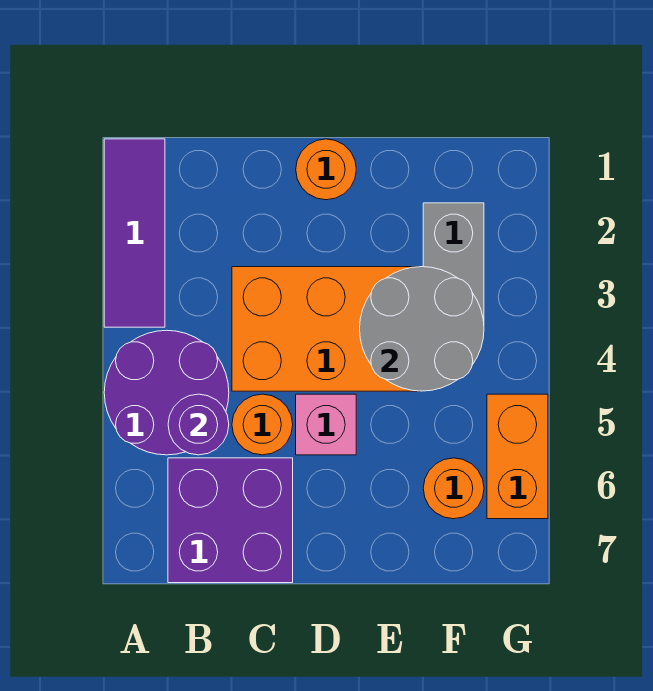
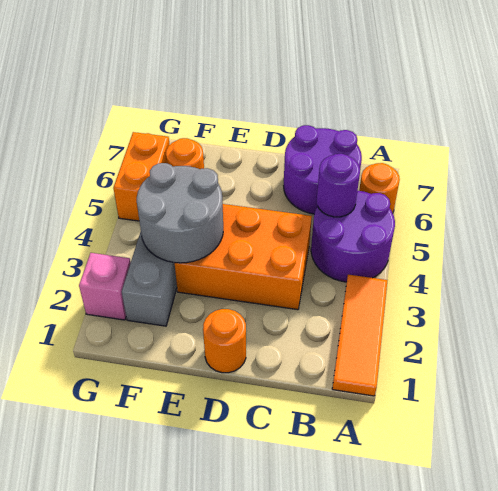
purple tile A1:A3 level 1 -> orange tile A1:A3 level 1
purple brick B6:C7 level 1 -> purple round brick B6:C7 level 1
orange round brick C5 level 1 -> orange round brick A6 level 1
pink brick D5 level 1 -> pink brick G2 level 1

